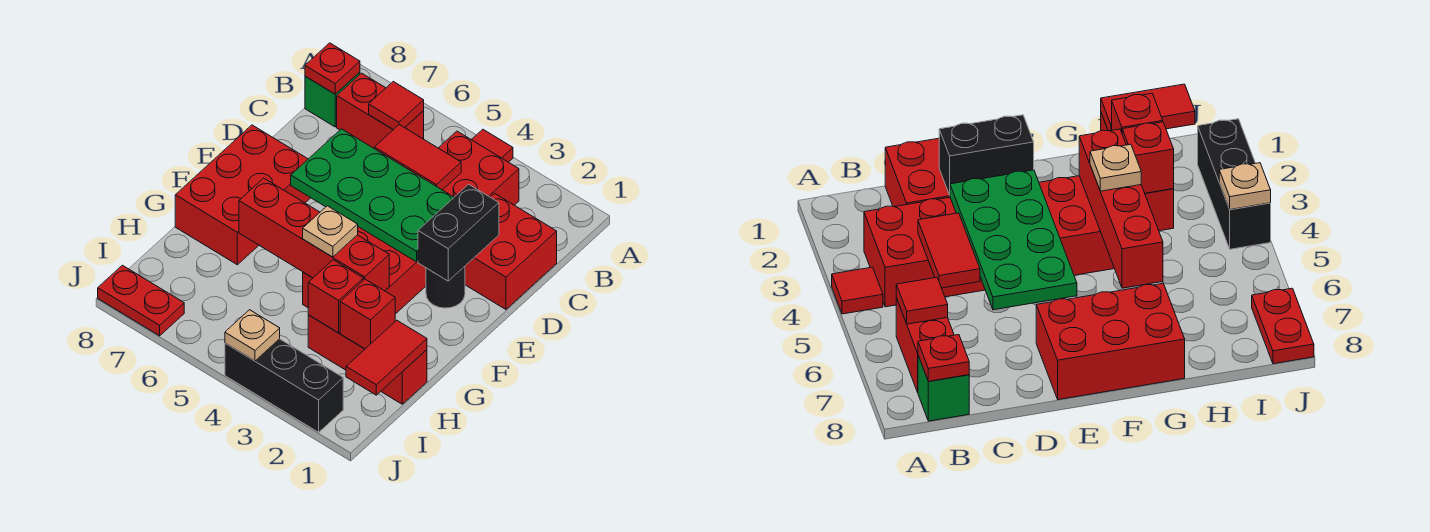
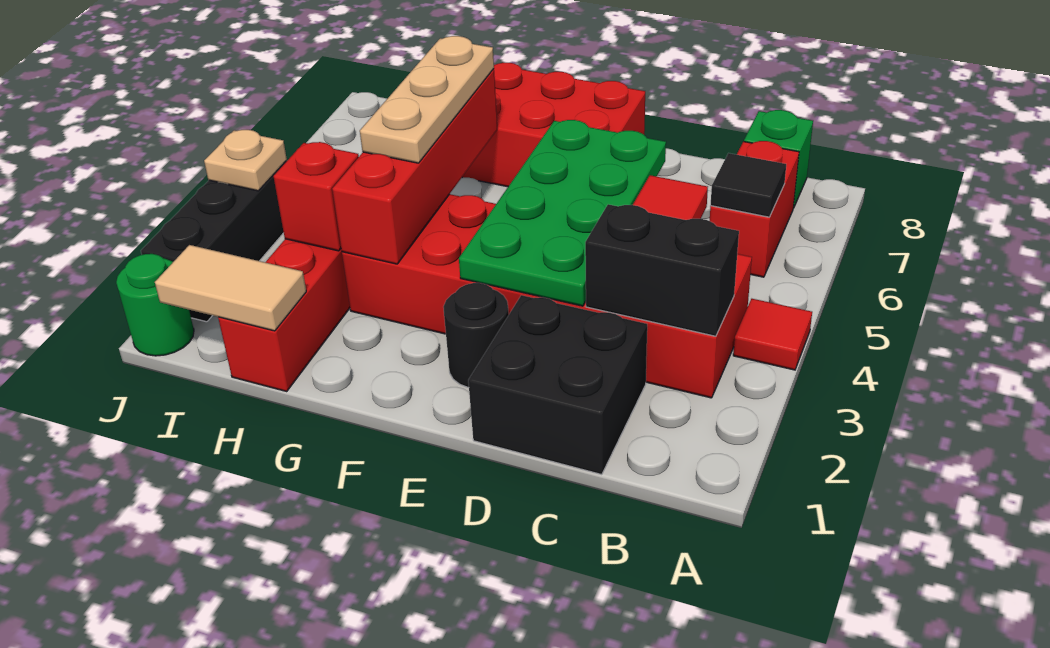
red tile B6 level 2 -> black tile B6 level 2
red plate B8 level 2 -> none
red brick C1:D2 level 1 -> black brick C1:D2 level 1
black brick D2:E2 level 2 -> black brick B3:C3 level 2
tan plate G4 level 3 -> tan plate G4:G6 level 3
red tile H1:I1 level 2 -> tan tile H1:I1 level 2
red brick H2 level 2 -> none
none -> green round brick J1 level 1
red plate J7:J8 level 1 -> none

